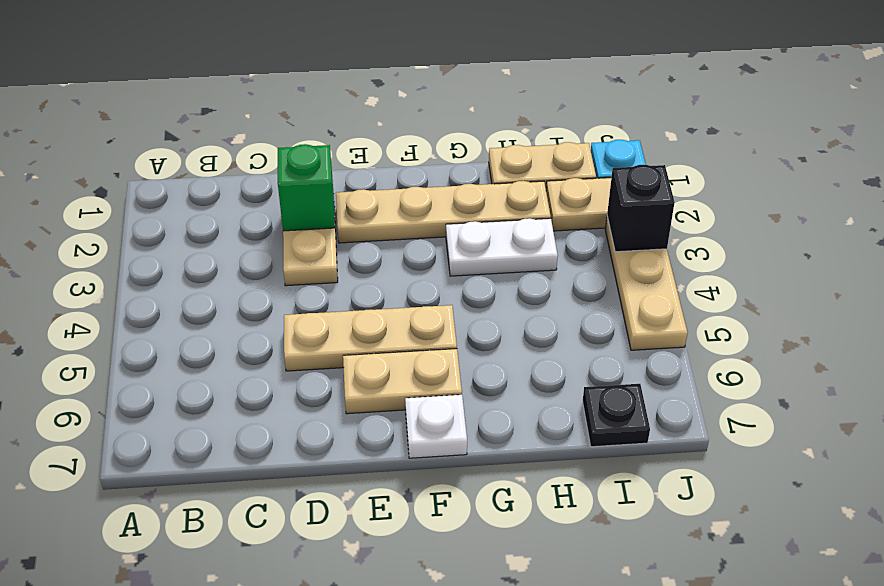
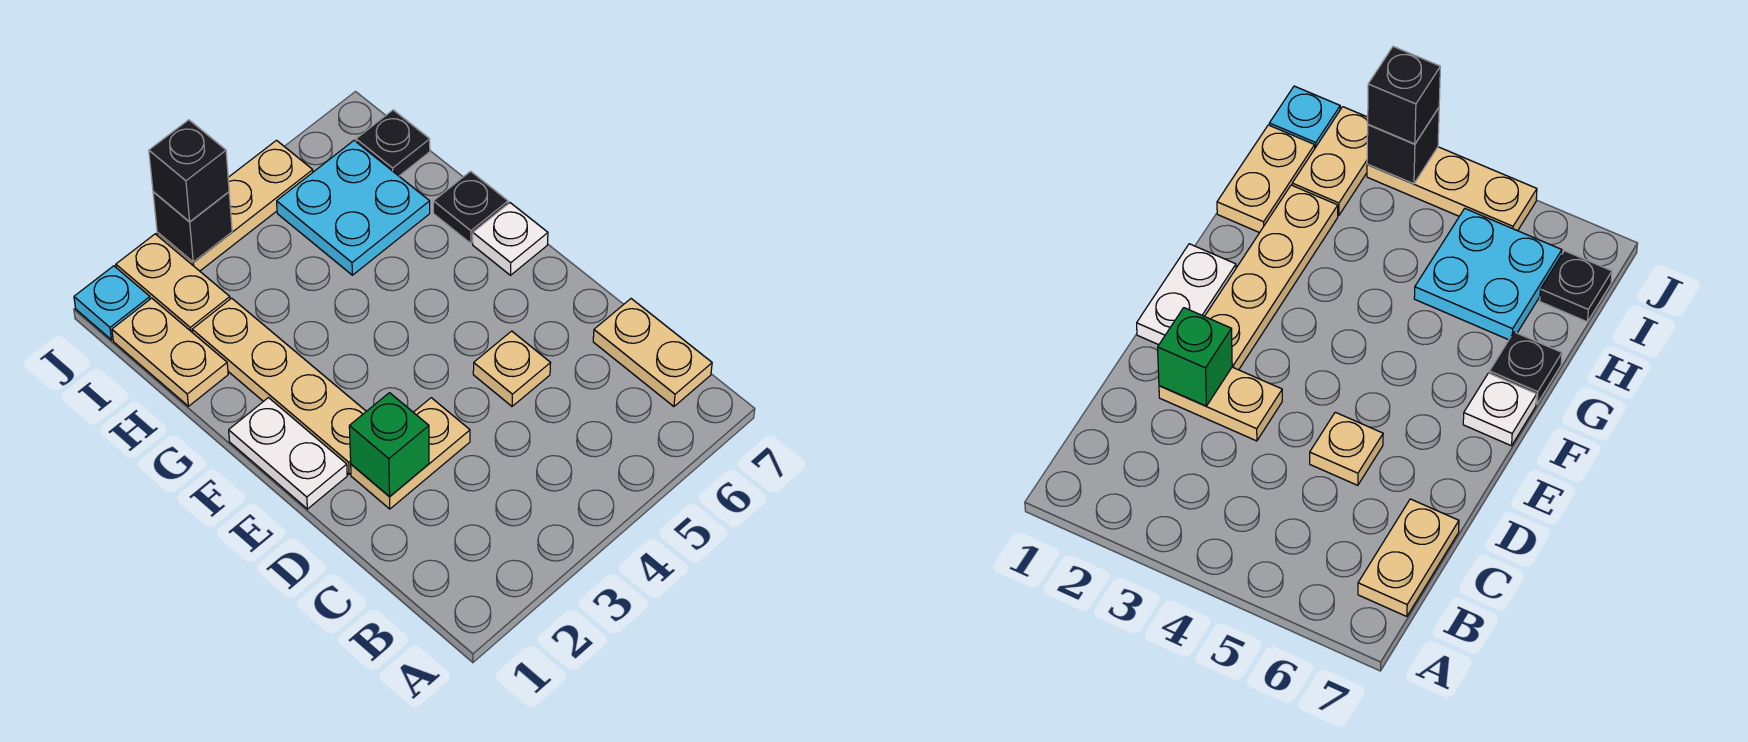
tan plate D5:F5 level 1 -> tan plate D5 level 1
tan plate E6:F6 level 1 -> tan plate B7:C7 level 1
white plate G3:H3 level 1 -> white plate E1:F1 level 1
none -> black plate G7 level 1
none -> cyan plate H5:I6 level 1
none -> black brick J3 level 3

